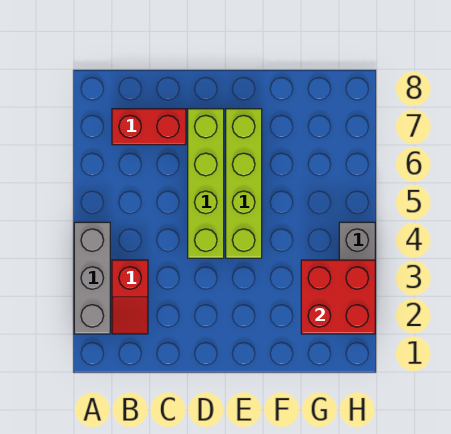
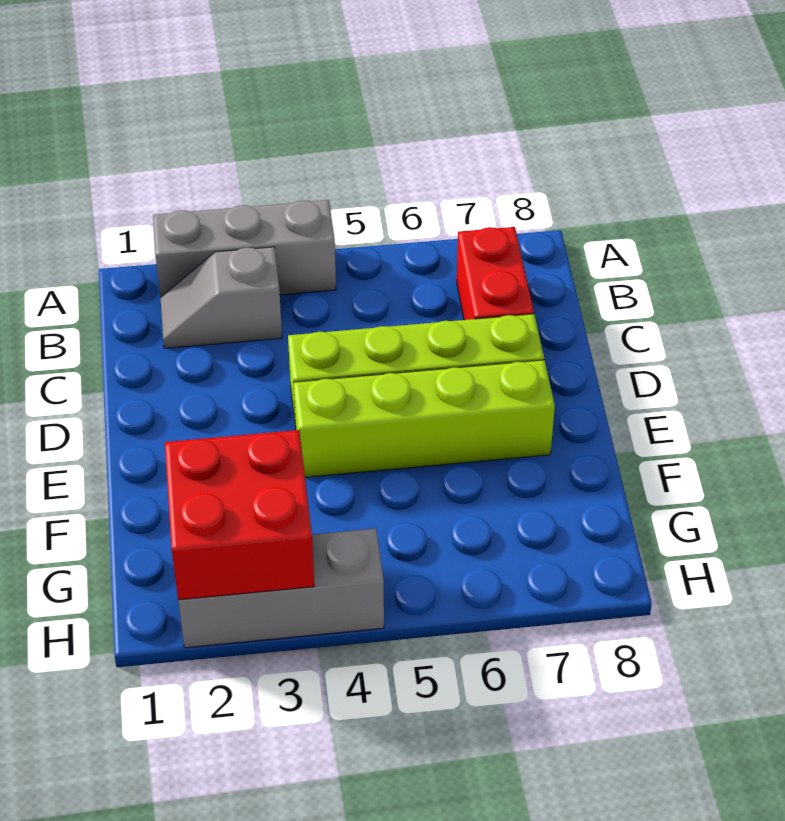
red slope B2:B3 level 1 top 3 -> grey slope B2:B3 level 1 top 3

